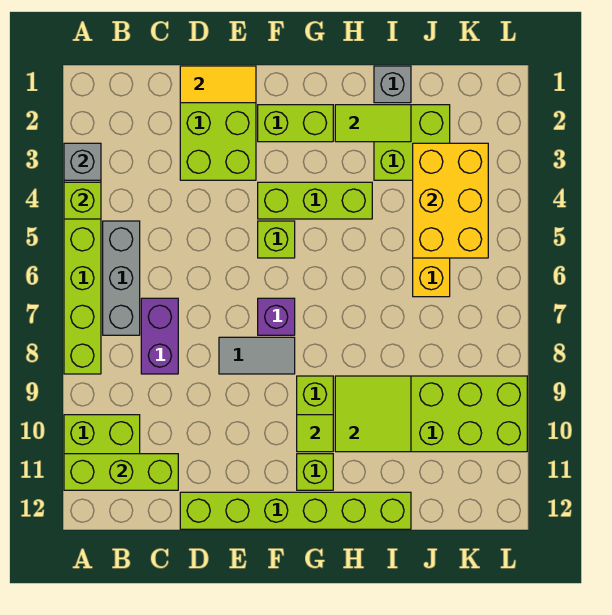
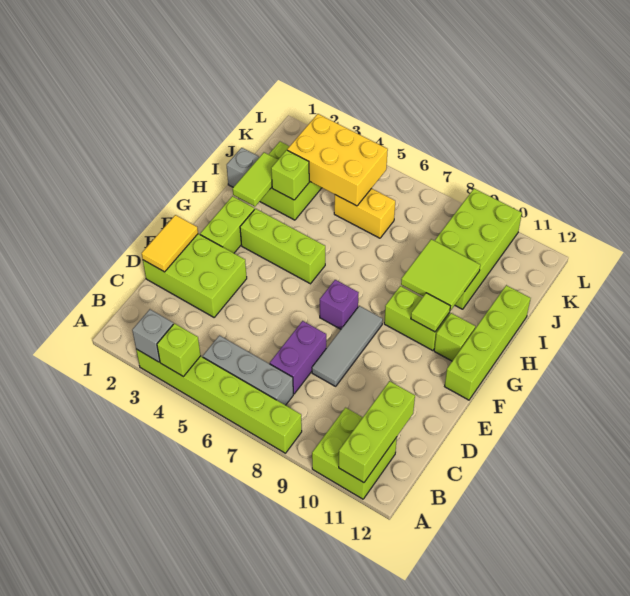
purple brick C7:C8 level 1 -> purple brick C7:D7 level 1
lime brick D12:I12 level 1 -> lime brick F12:I12 level 1
grey tile E8:F8 level 1 -> grey tile D8:F8 level 1
lime brick F4:H4 level 1 -> lime brick G3:G5 level 1
lime brick F5 level 1 -> lime brick I3 level 2

